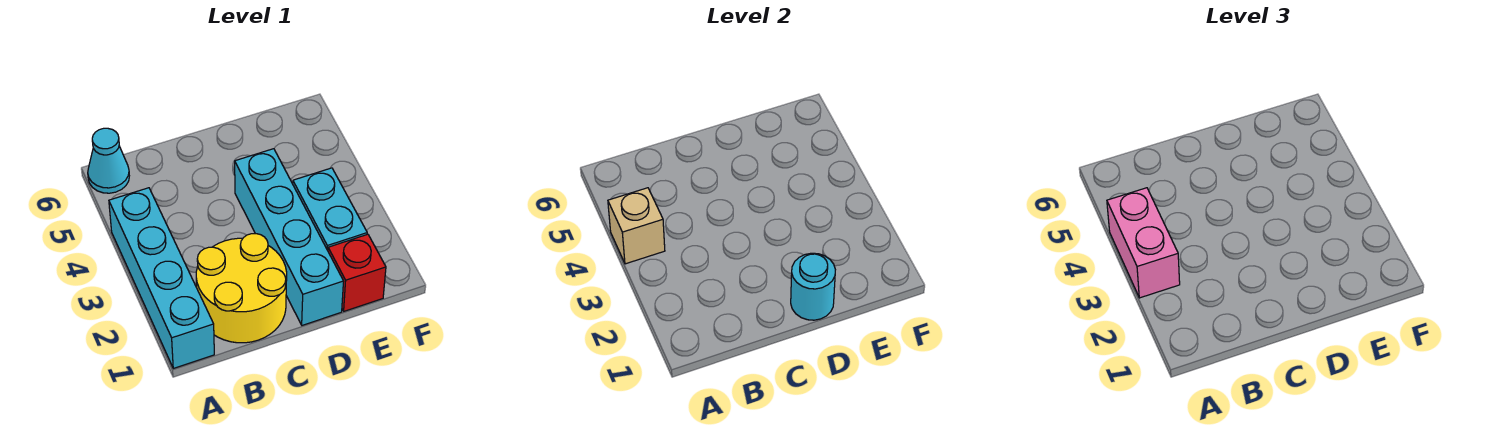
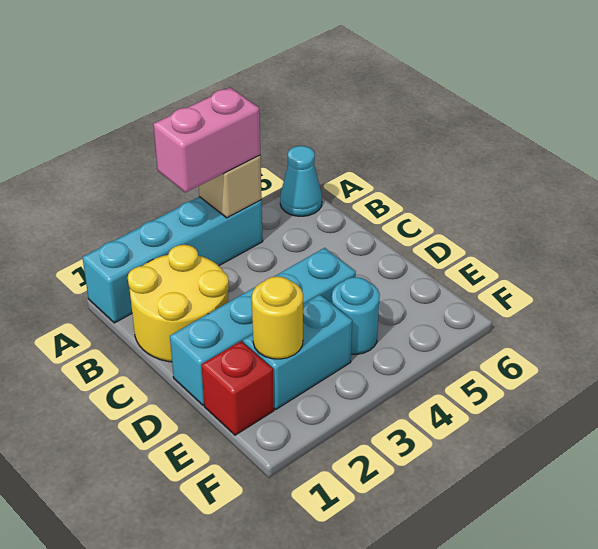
cyan round brick D1 level 2 -> cyan round brick E4 level 1
none -> yellow round brick E2 level 2

